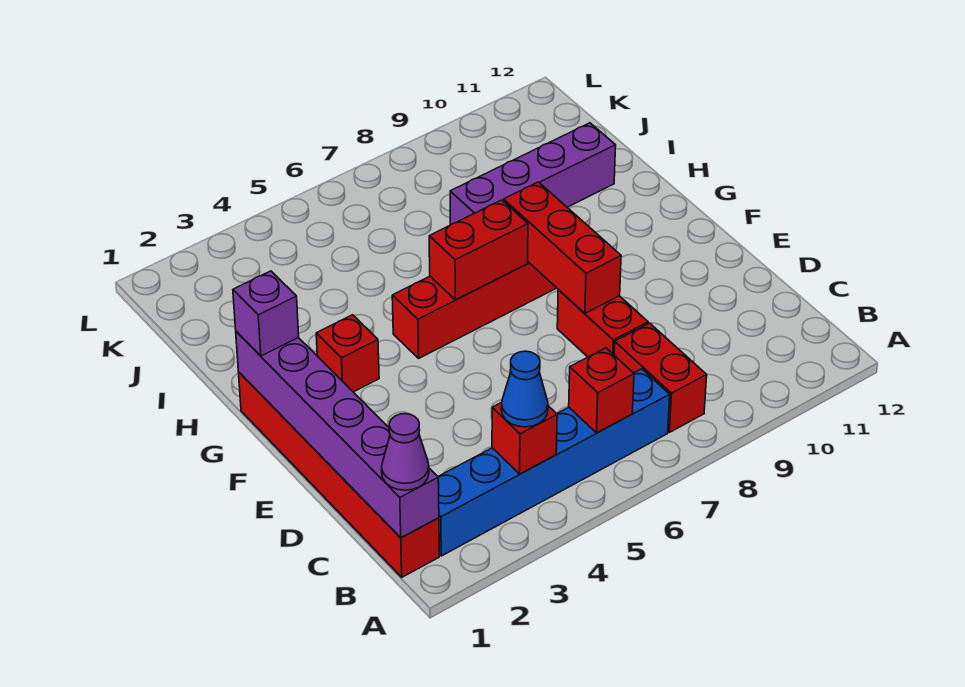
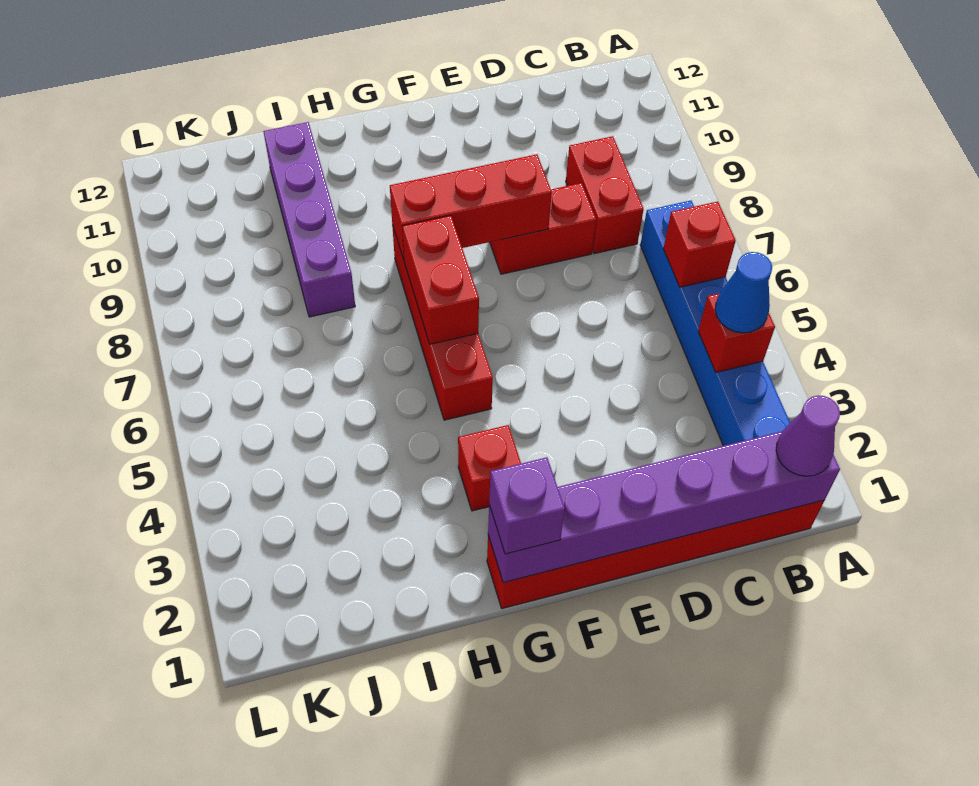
red brick B8:C8 level 1 -> red brick C8:C9 level 1

